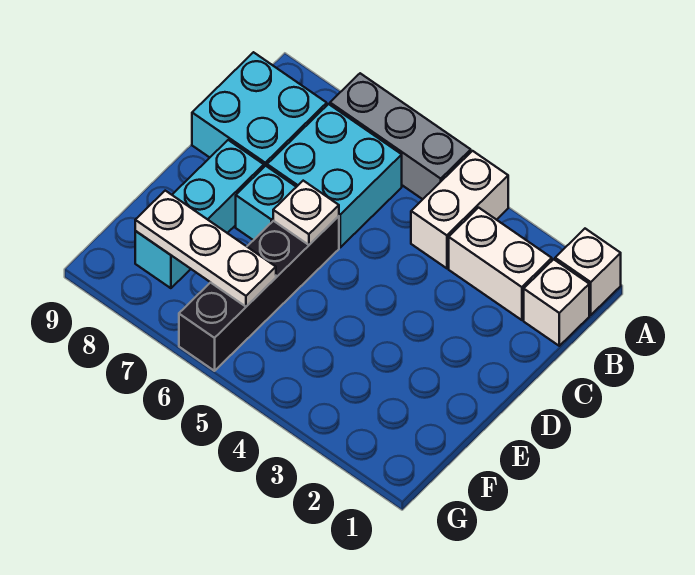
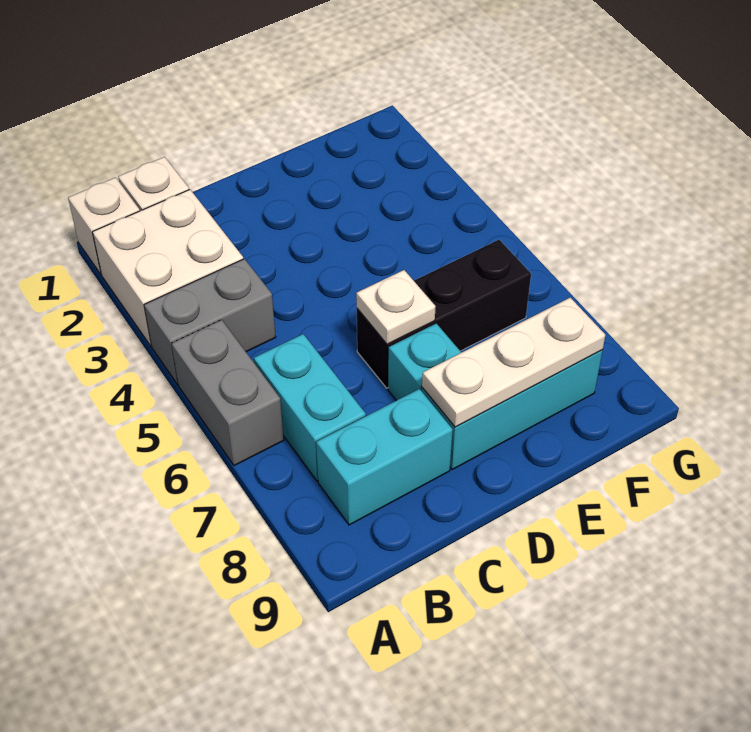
white brick A4:B4 level 1 -> grey brick A4:B4 level 1
grey brick A5:A7 level 1 -> grey brick A5:A6 level 1
white brick B2:B3 level 1 -> white brick A2:B3 level 1
cyan brick B6:C7 level 1 -> cyan brick B6:B7 level 1
cyan brick B8:C9 level 1 -> cyan brick B8:C8 level 1
black brick D6:G6 level 1 -> black brick D6:F6 level 1
white plate F6:F8 level 2 -> white plate D8:F8 level 2

